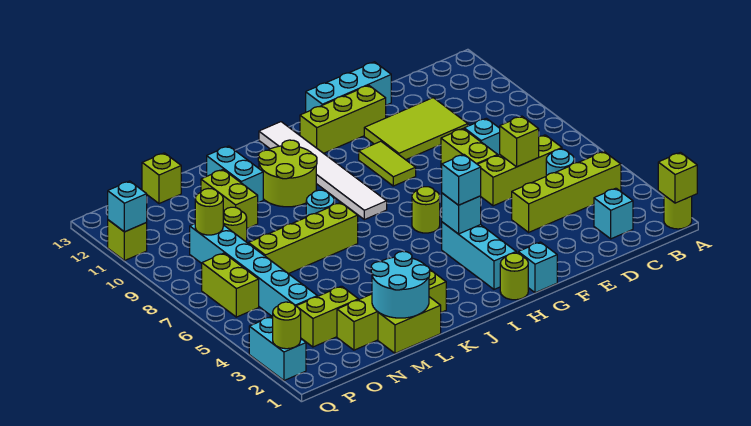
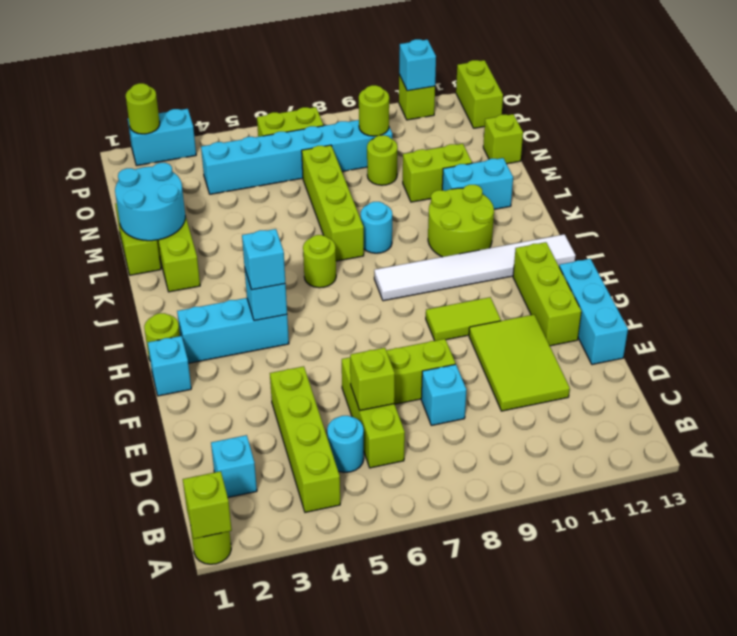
lime round brick H6 level 1 -> lime round brick J6 level 1
lime brick N3:O3 level 1 -> lime brick P13:Q13 level 1

